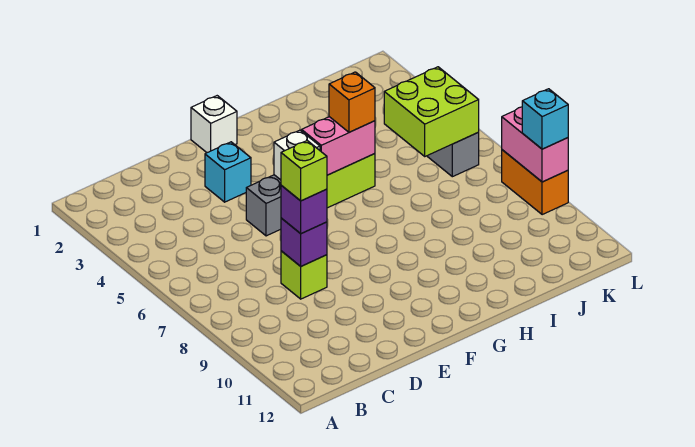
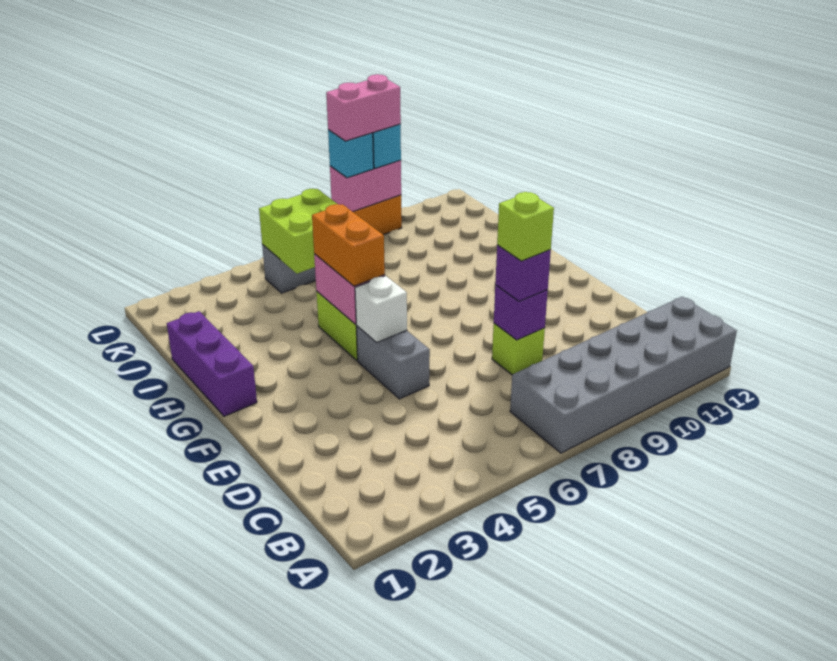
none -> grey brick A7:B12 level 1
cyan brick E3 level 1 -> cyan brick L8 level 3
white brick F1 level 1 -> none
none -> purple brick G1:I1 level 1
orange brick H5 level 3 -> orange brick G5:H5 level 3
none -> pink brick L8:L9 level 4

